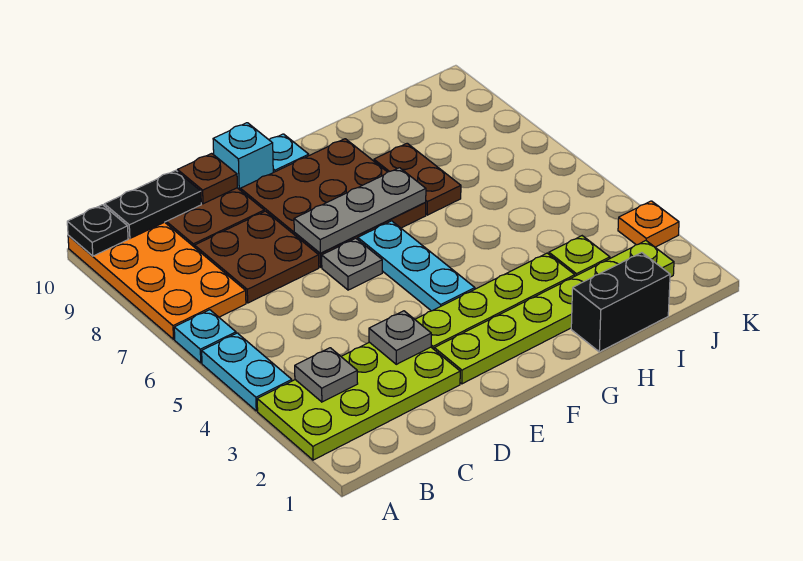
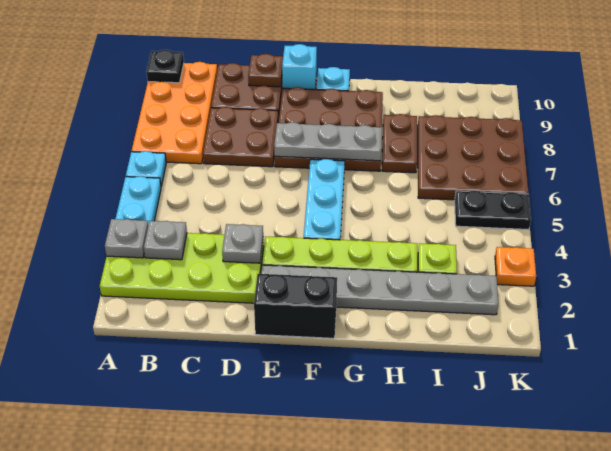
black plate B10:C10 level 2 -> black plate J5:K5 level 1
lime plate E2:J2 level 1 -> grey plate E2:J2 level 1
grey plate E6 level 1 -> grey plate A3 level 2
black brick H1:I1 level 1 -> black brick E1:F1 level 1
none -> brown plate I6:K8 level 1

